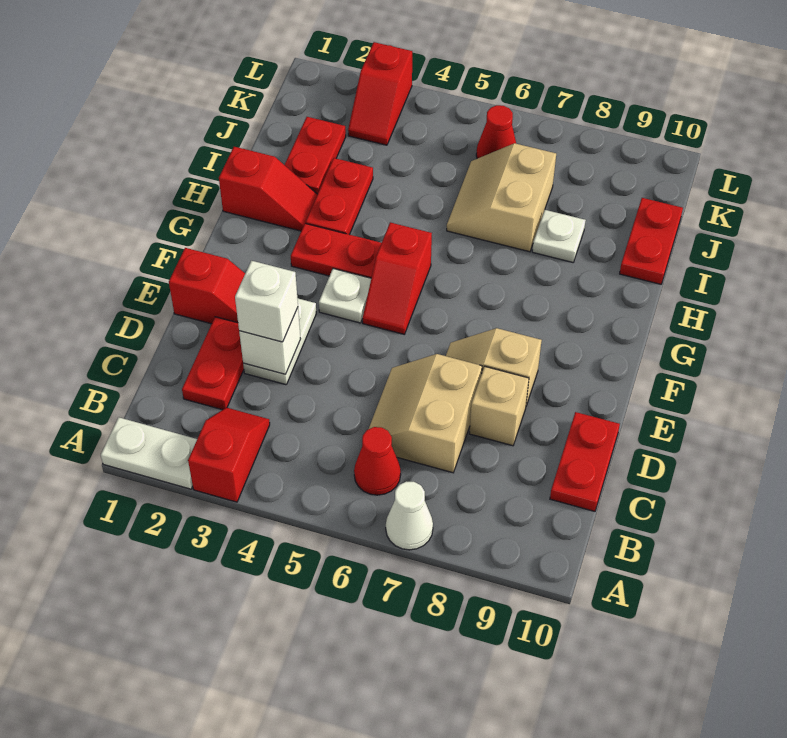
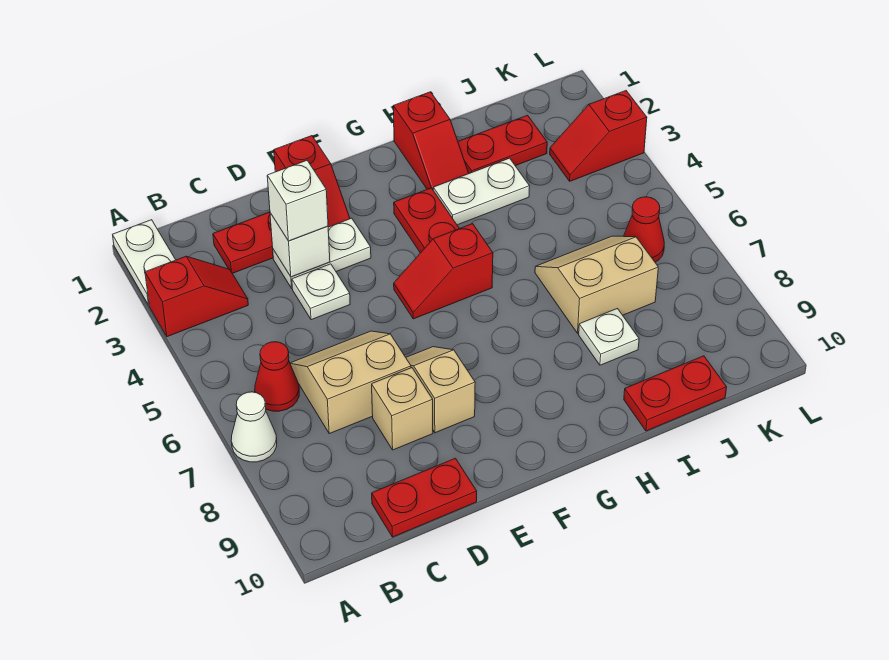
white plate F4 level 1 -> white plate D4 level 1
red plate H3:I3 level 1 -> white plate H3:I3 level 1

